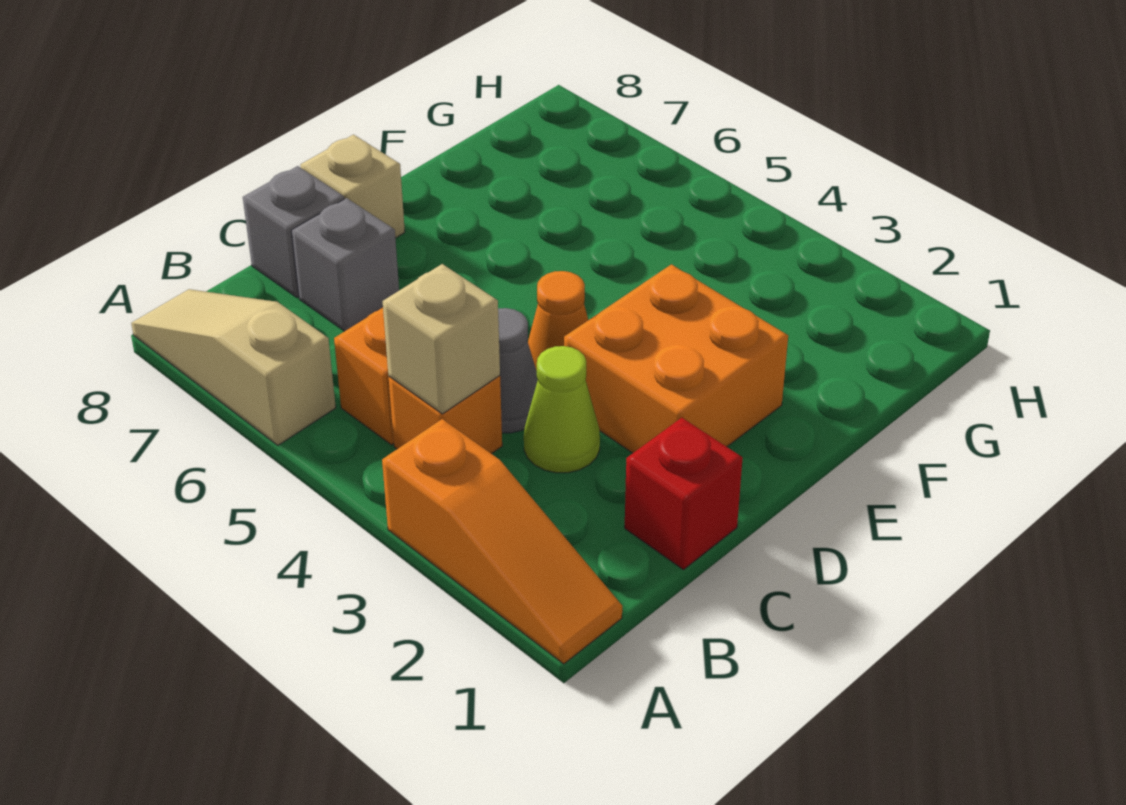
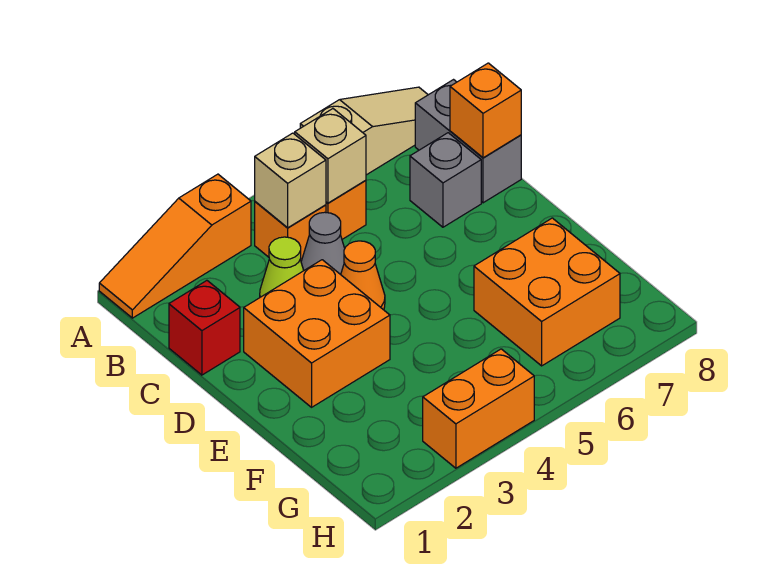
grey brick C8 level 1 -> grey brick B8:C8 level 1
none -> orange brick C8 level 2
tan brick D8 level 1 -> tan brick B5 level 2
none -> orange brick F6:G7 level 1
none -> orange brick H3:H4 level 1

